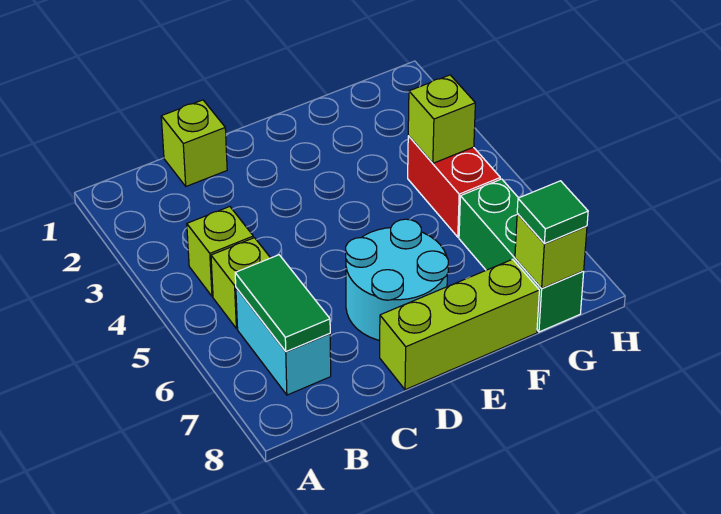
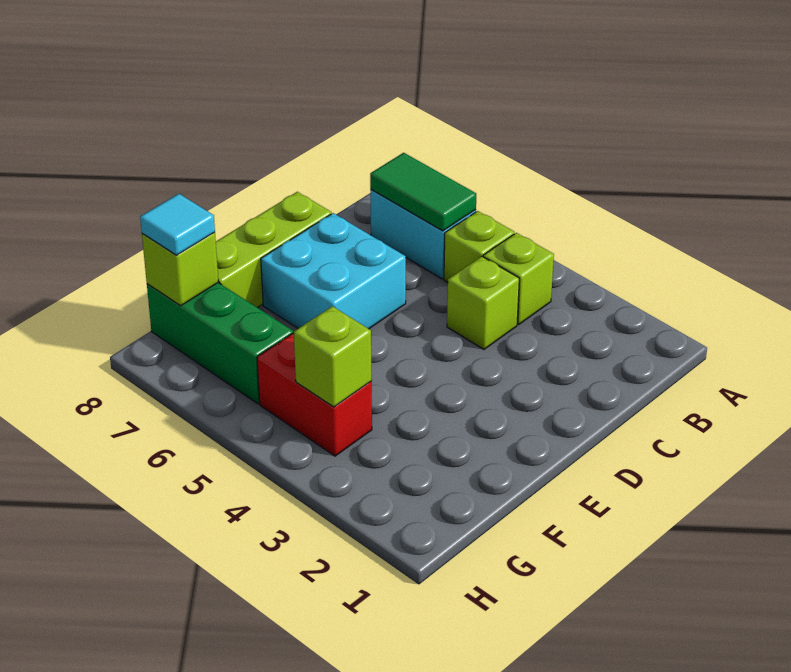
lime brick C1 level 1 -> lime brick C4 level 1
cyan round brick D6:E7 level 1 -> cyan brick D6:E7 level 1
green tile G8 level 3 -> cyan tile G8 level 3

